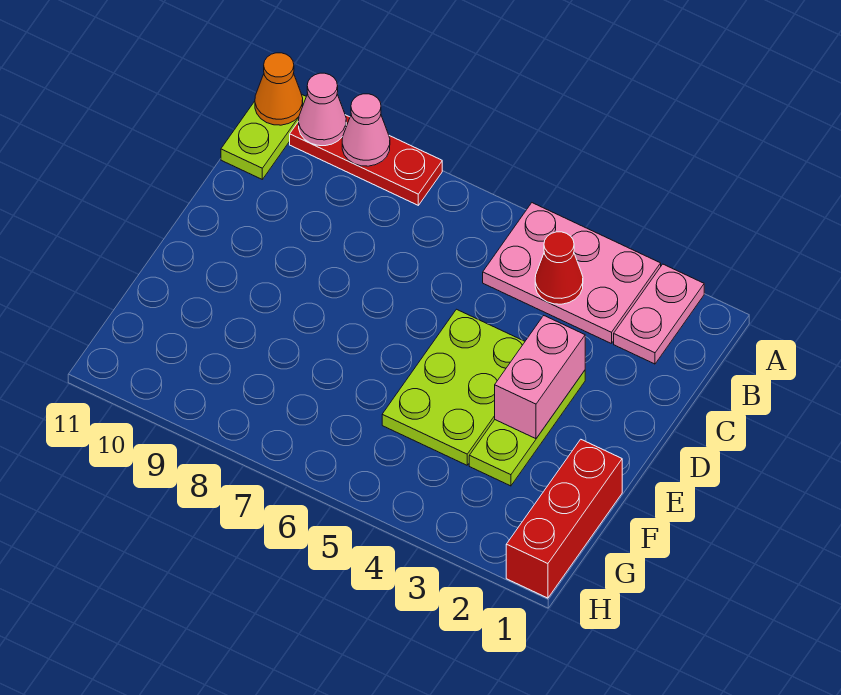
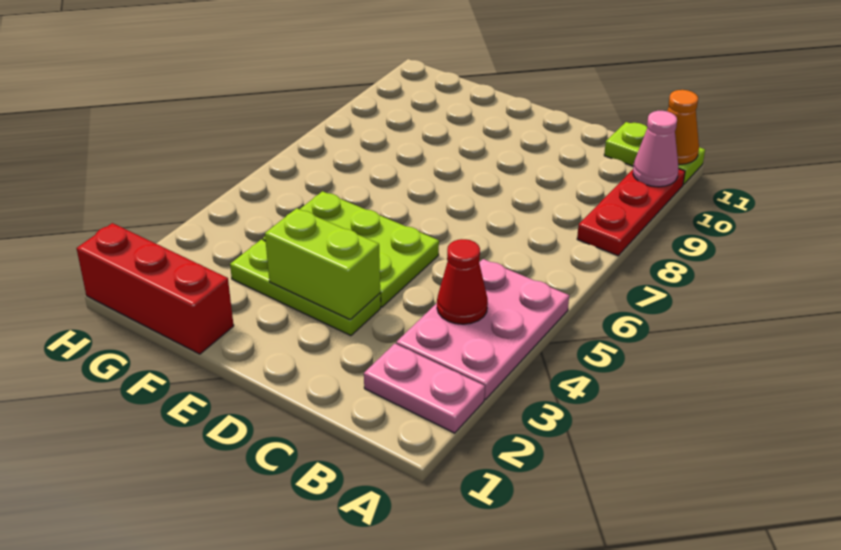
pink cone A9 level 2 -> none
pink brick D3:E3 level 2 -> lime brick D3:E3 level 2

